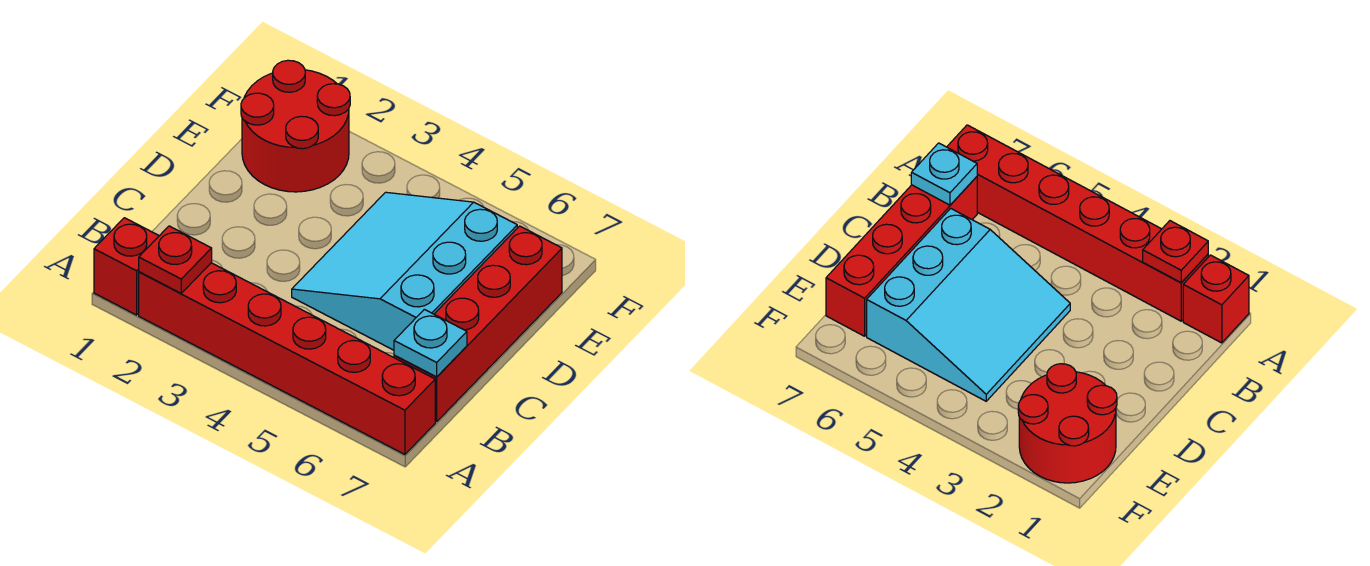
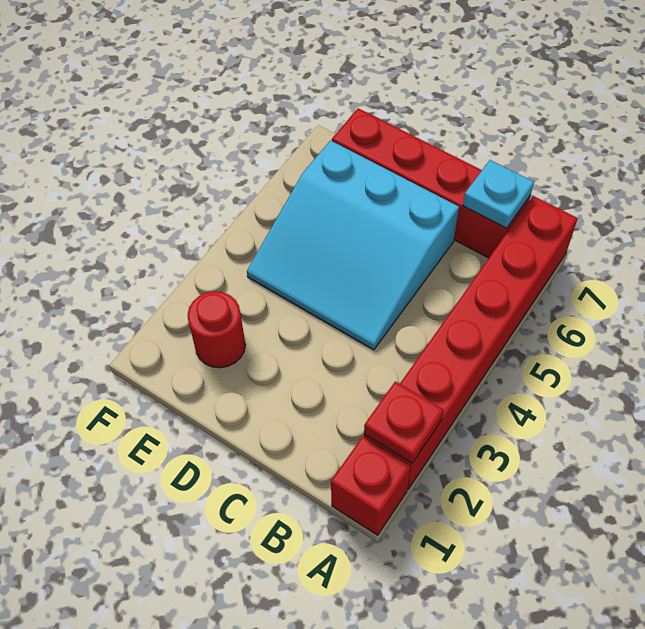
red round brick E1:F2 level 1 -> red round brick E2 level 1

